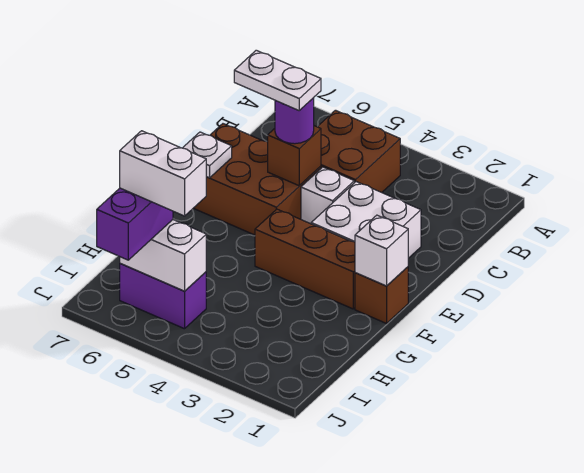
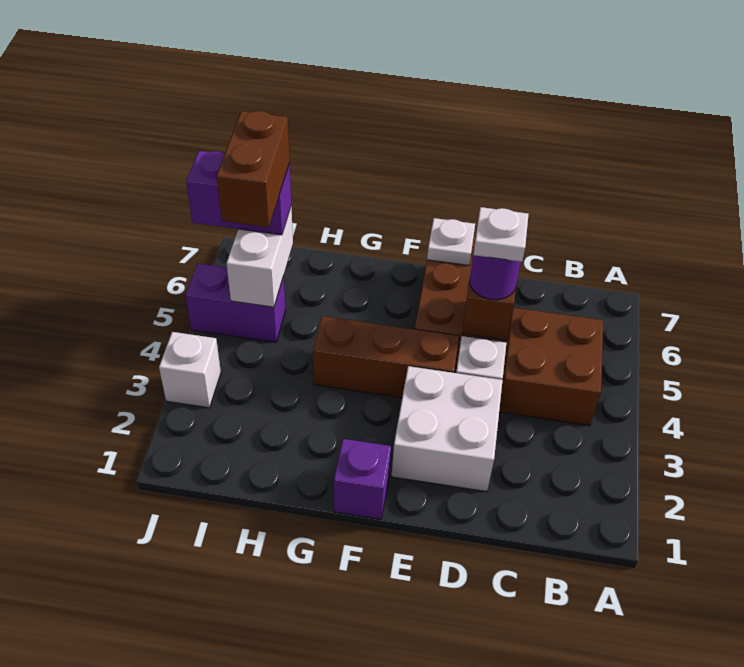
white plate D5:D6 level 4 -> white plate D5 level 4
brown brick F1 level 1 -> purple brick F1 level 1
white brick F1 level 2 -> white brick J3 level 1
brown brick F2:F4 level 1 -> brown brick E4:G4 level 1
purple brick I5:I6 level 1 -> purple brick I5:J5 level 1
white brick I5:I6 level 4 -> brown brick I5:I6 level 4

